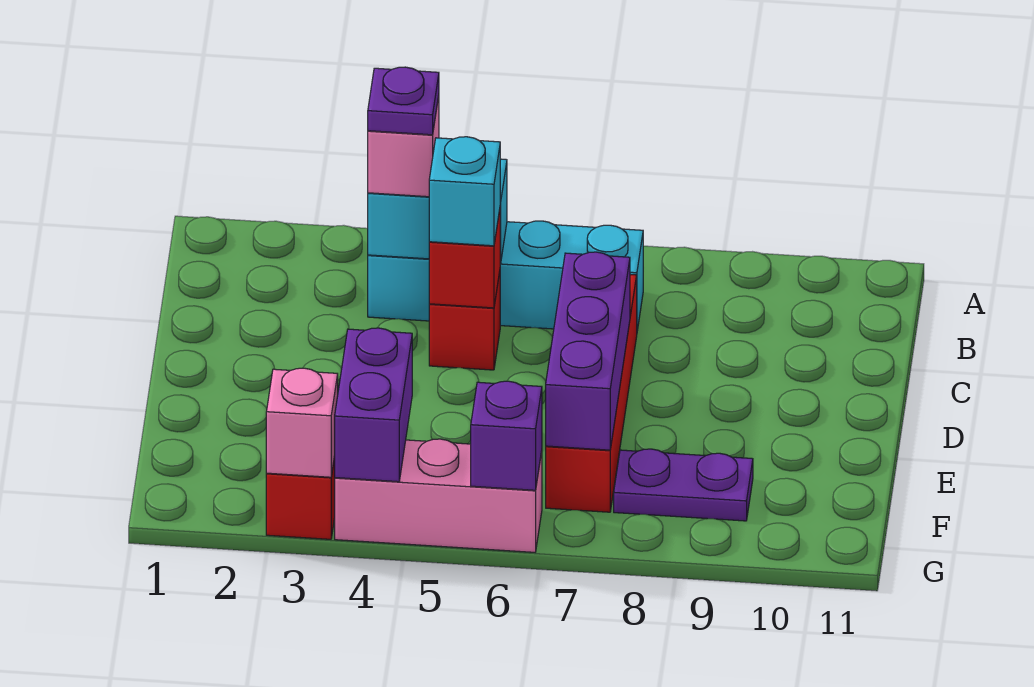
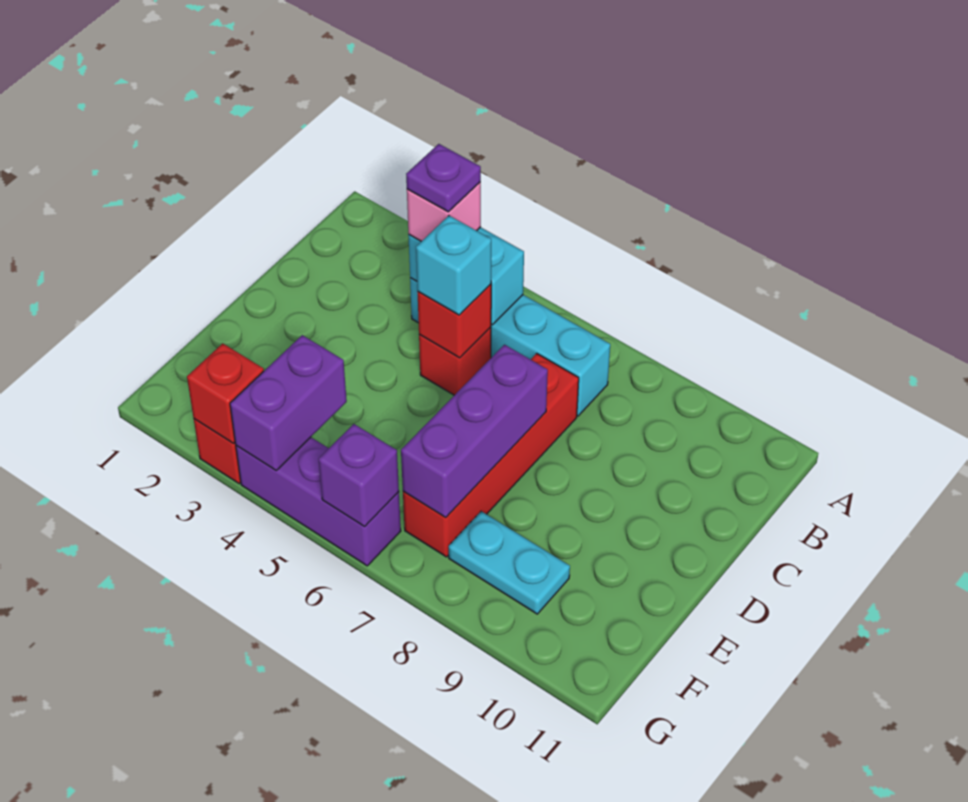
purple plate F8:F9 level 1 -> cyan plate F8:F9 level 1
pink brick G3 level 2 -> red brick G3 level 2
pink brick G4:G6 level 1 -> purple brick G4:G6 level 1

